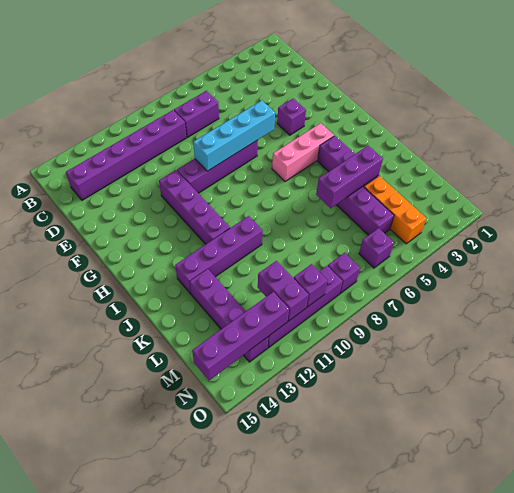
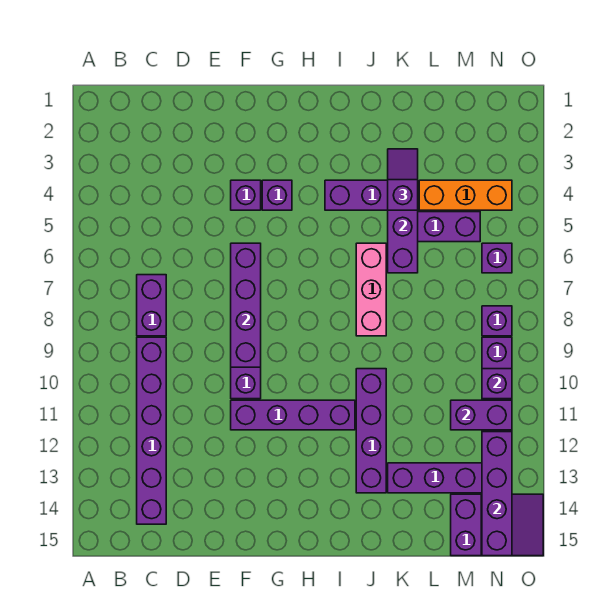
cyan brick F6:F9 level 2 -> purple brick F6:F9 level 2
none -> purple brick G4 level 1
pink brick H4:H6 level 1 -> pink brick J6:J8 level 1
none -> purple slope K3:K4 level 3 top 4
none -> purple slope M14:O15 level 1 top M

